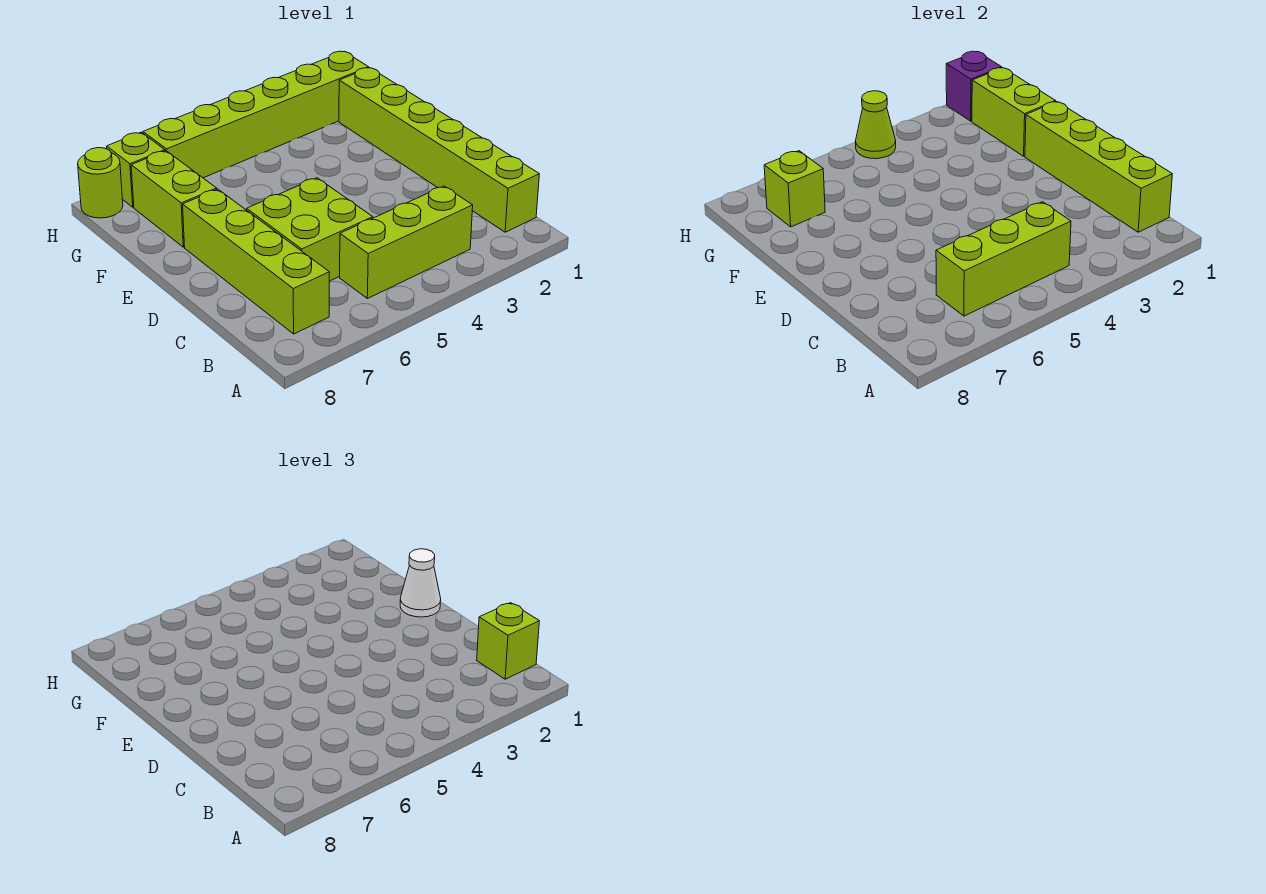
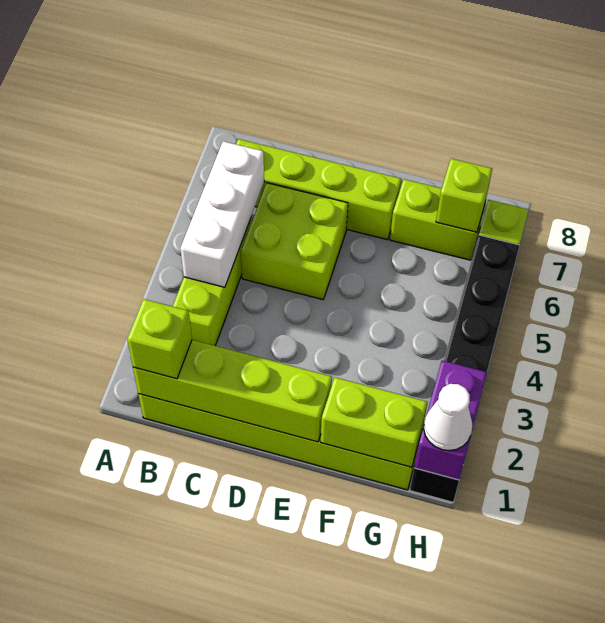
lime brick B4:B6 level 2 -> white brick B4:B6 level 2
white cone E1 level 3 -> white cone H1 level 3
lime brick H1:H6 level 1 -> black brick H1:H6 level 1
purple brick H1 level 2 -> purple brick H1:H2 level 2
lime cone H4 level 2 -> none
lime round brick H8 level 1 -> none

